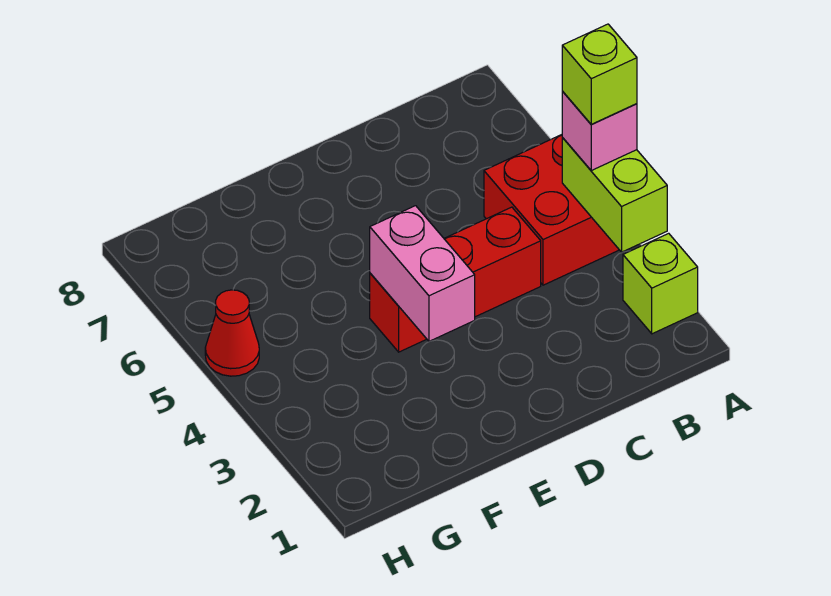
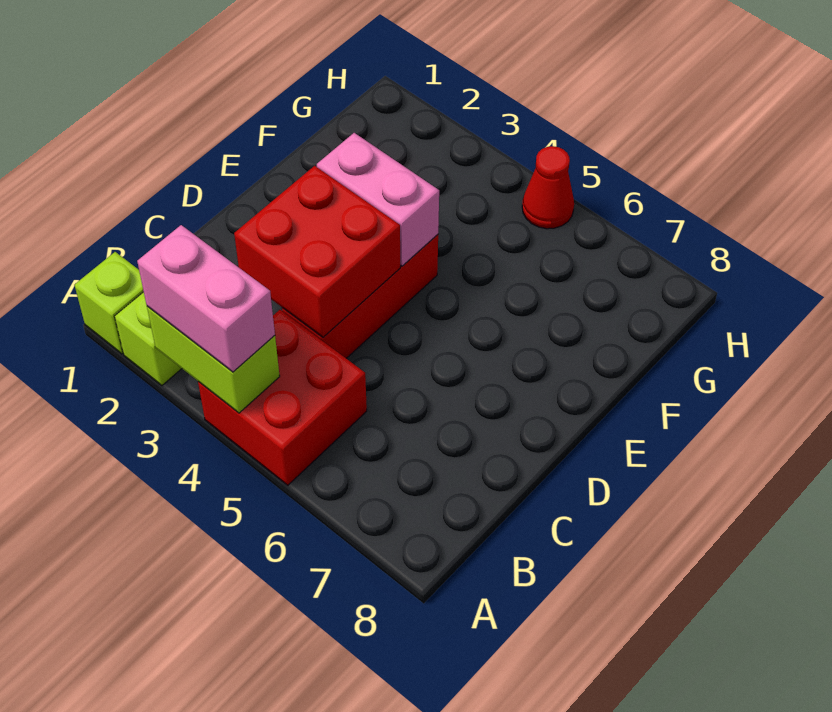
pink brick A4 level 3 -> pink brick A3:A4 level 3
lime brick A4 level 4 -> lime brick A1 level 1
none -> red brick C3:D4 level 2

